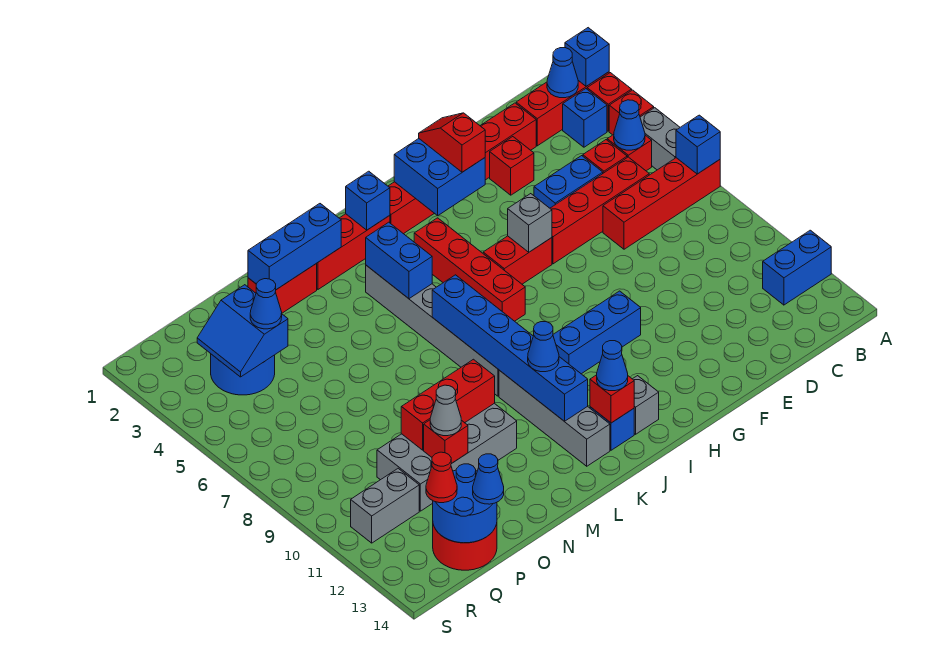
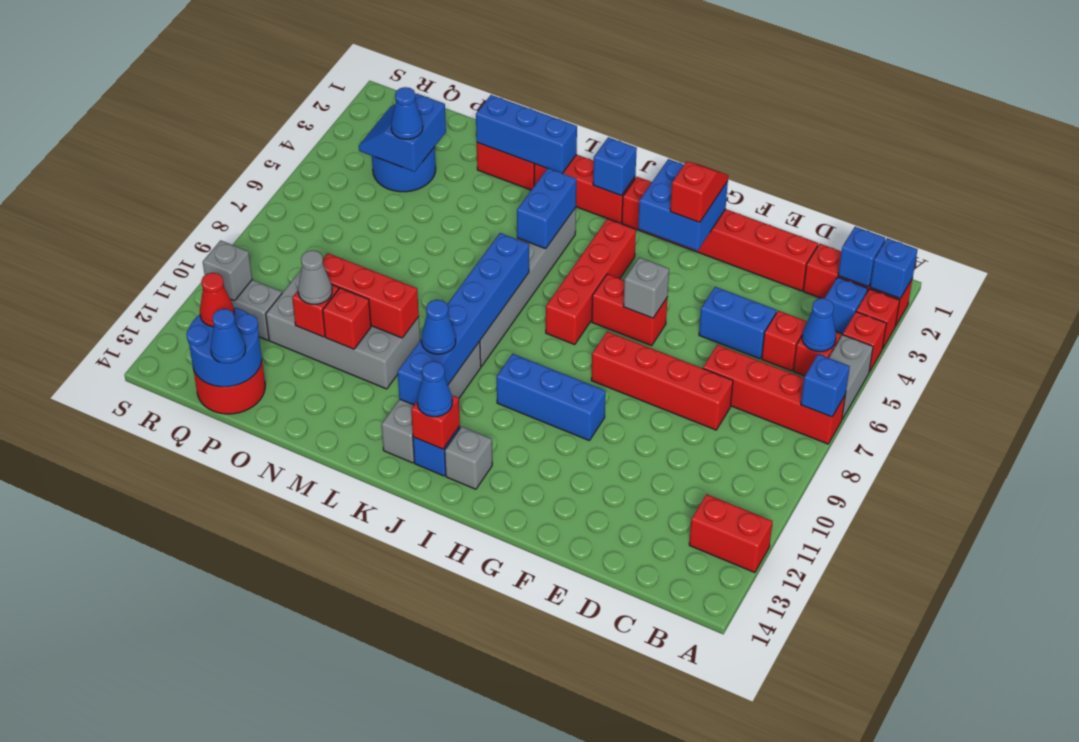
blue brick A12:B12 level 1 -> red brick A12:B12 level 1
blue cone B2 level 2 -> blue brick B2 level 2
red brick C6:F6 level 1 -> red brick D8:G8 level 1
red brick E3 level 1 -> red brick N11 level 2
none -> grey brick R11 level 2

